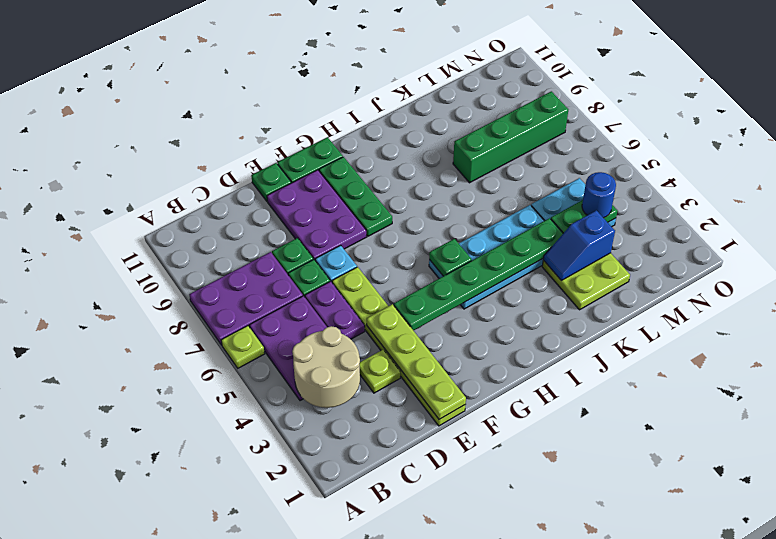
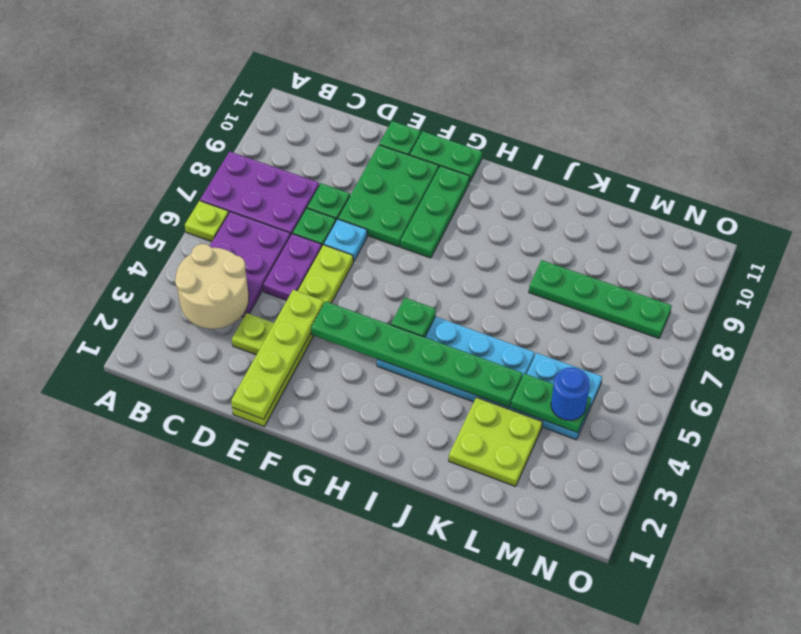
purple plate E8:F10 level 1 -> green plate E8:F10 level 1
blue slope K3:L3 level 2 top L -> none
green brick K8:N8 level 1 -> green plate K8:N8 level 1

